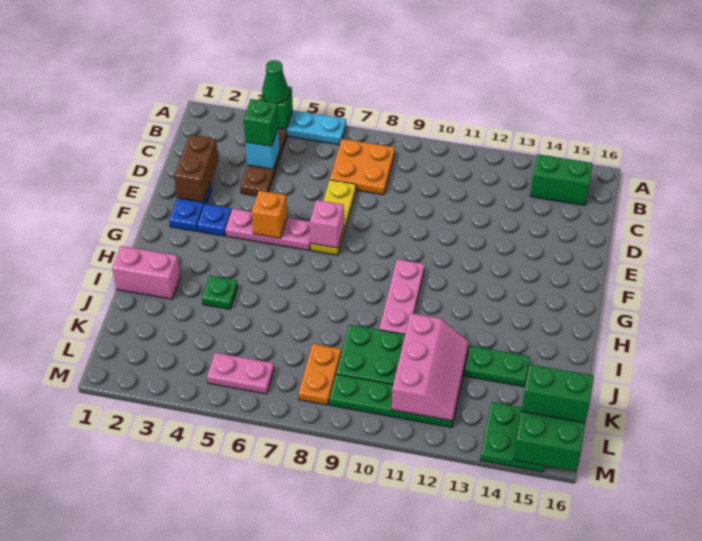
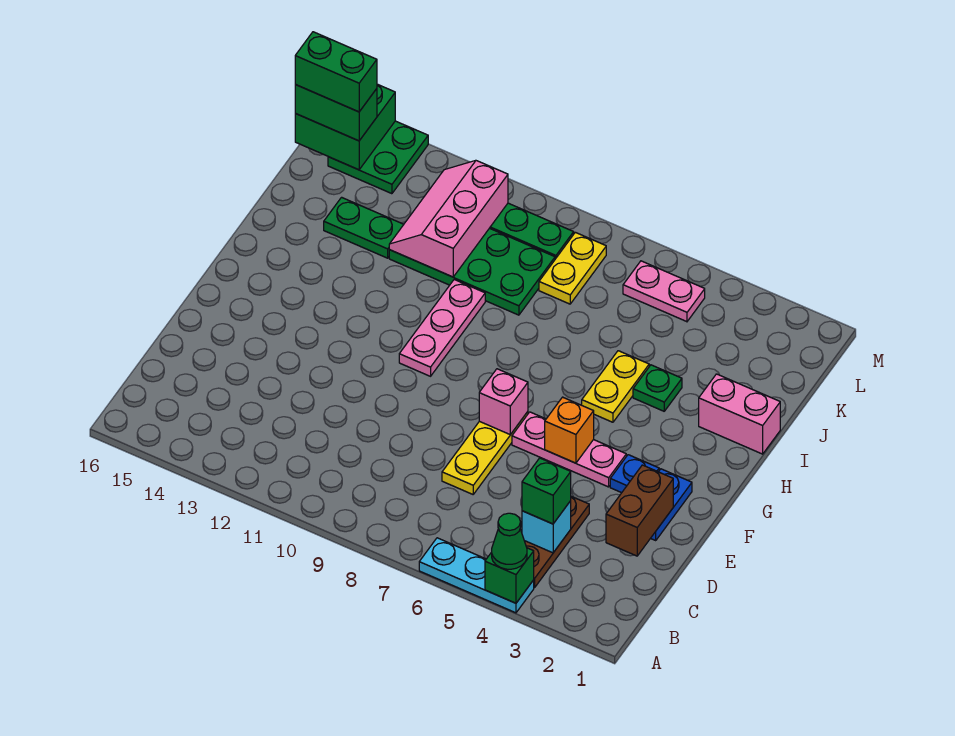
orange plate B7:C8 level 1 -> none
green brick B14:B15 level 1 -> green brick L15:L16 level 4
none -> yellow plate H5:I5 level 1
orange plate K8:L8 level 1 -> yellow plate K8:L8 level 1

